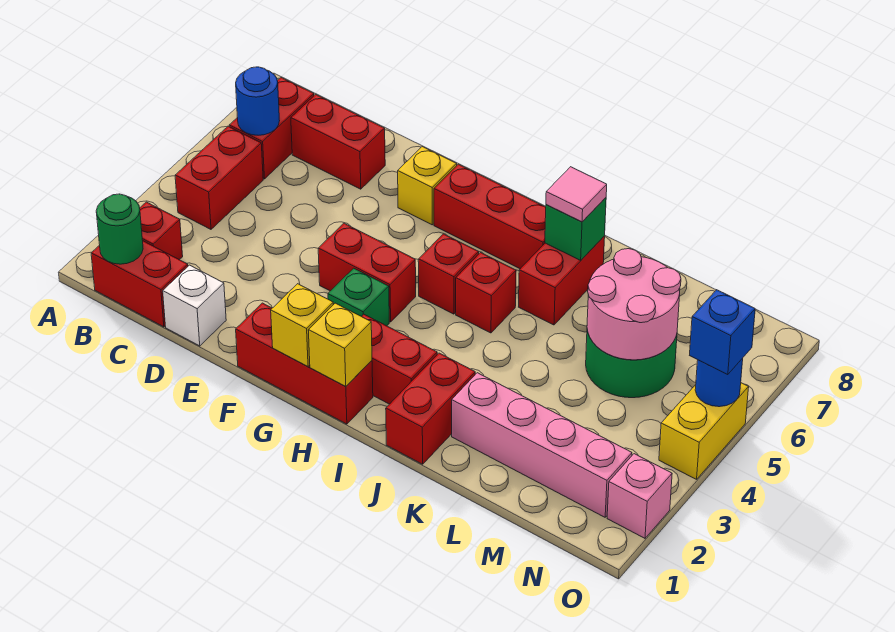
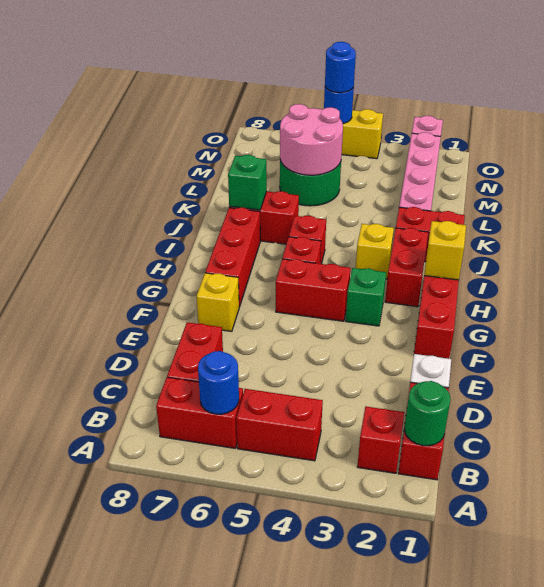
red brick F4:G4 level 1 -> red brick G4:G5 level 1
yellow brick G1 level 2 -> yellow brick I3 level 1
pink tile J7 level 3 -> none
blue brick O5 level 3 -> blue round brick O5 level 3

